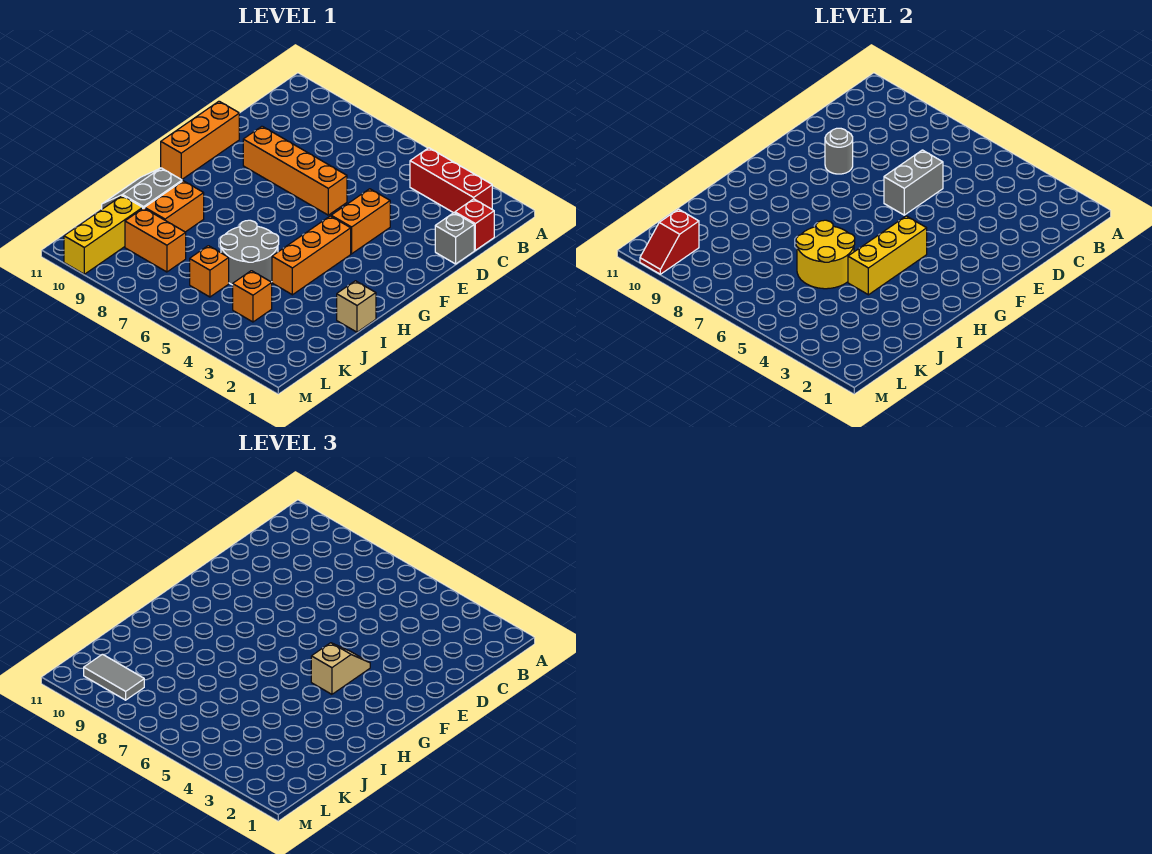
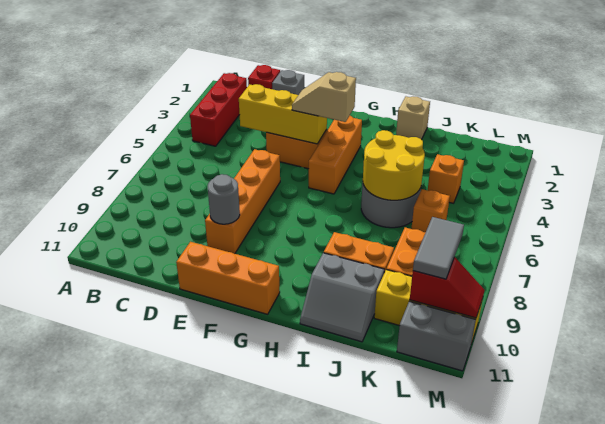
grey brick D6:E6 level 2 -> grey brick L11:M11 level 1
orange brick G4:I4 level 1 -> orange brick G3:G5 level 1
yellow brick G4:I4 level 2 -> yellow brick D4:F4 level 2

